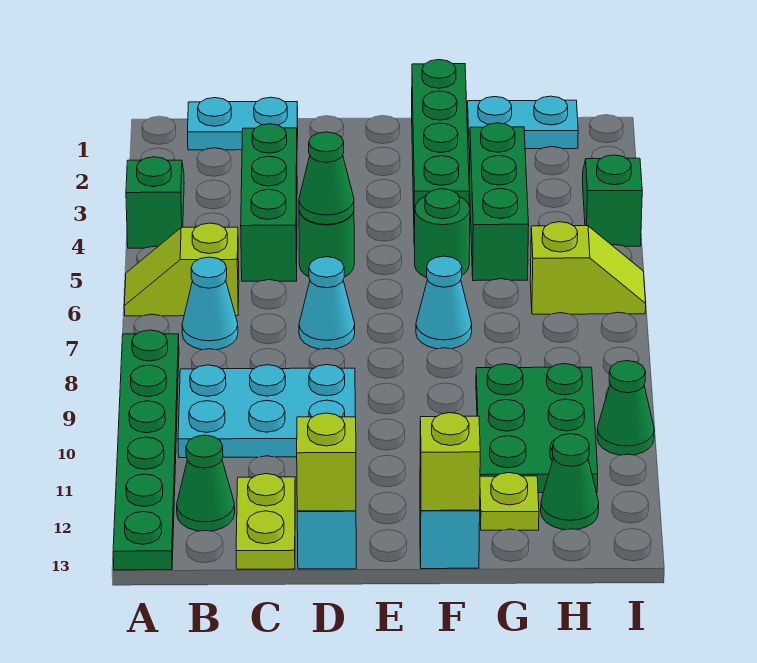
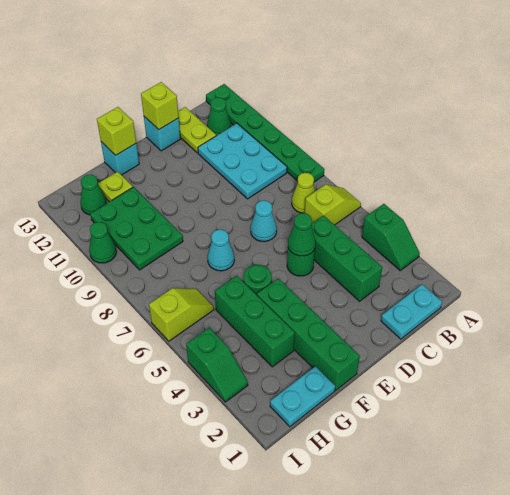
cyan cone B7 level 1 -> lime cone B7 level 1
cyan plate B9:D10 level 1 -> cyan plate B9:C11 level 1
lime slope H6:I6 level 1 top H -> lime slope H6:I6 level 1 top I

